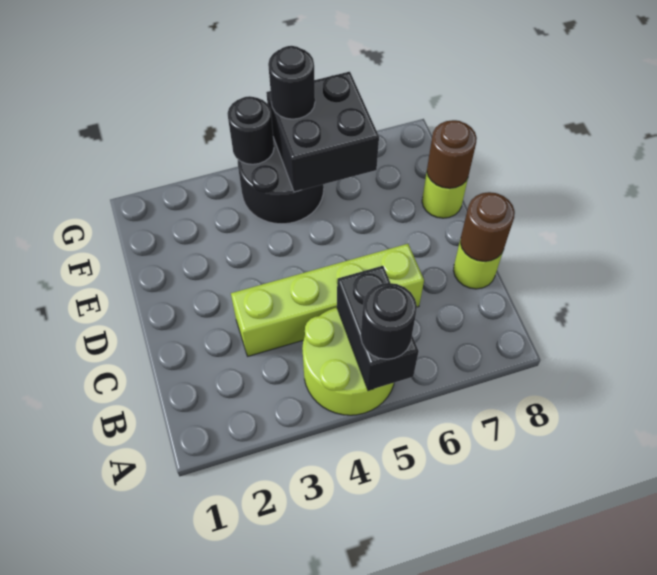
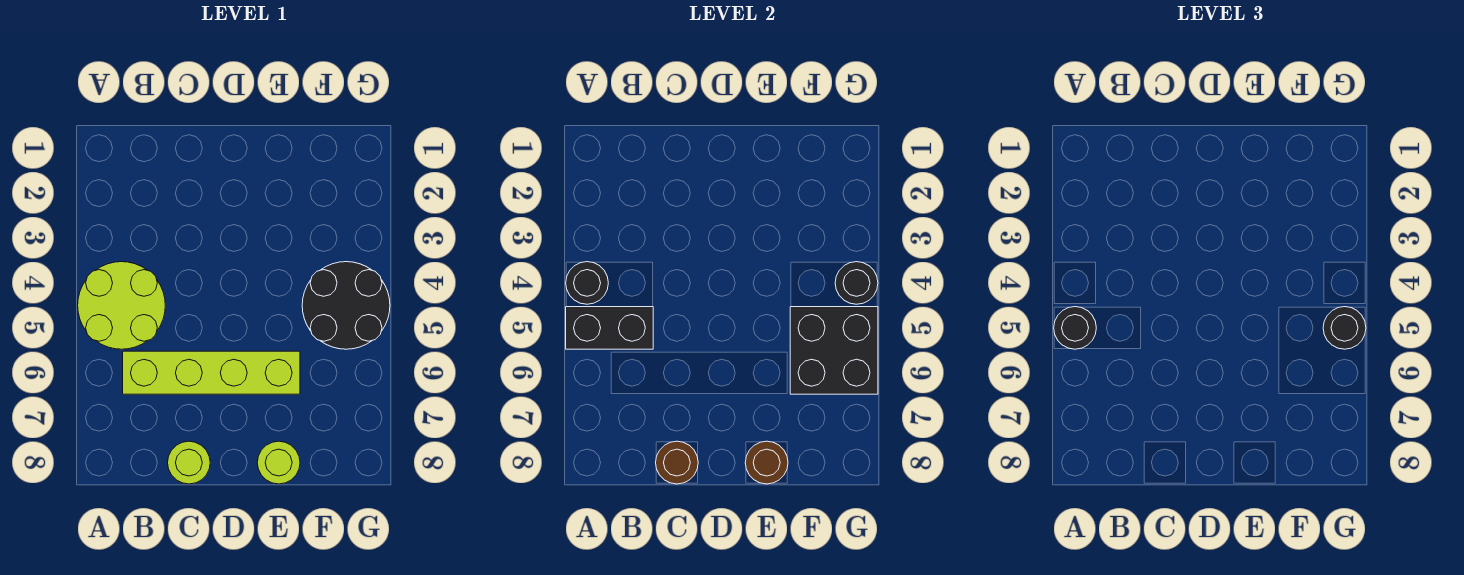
none -> black round brick A4 level 2
lime brick C3:C6 level 1 -> lime brick B6:E6 level 1

